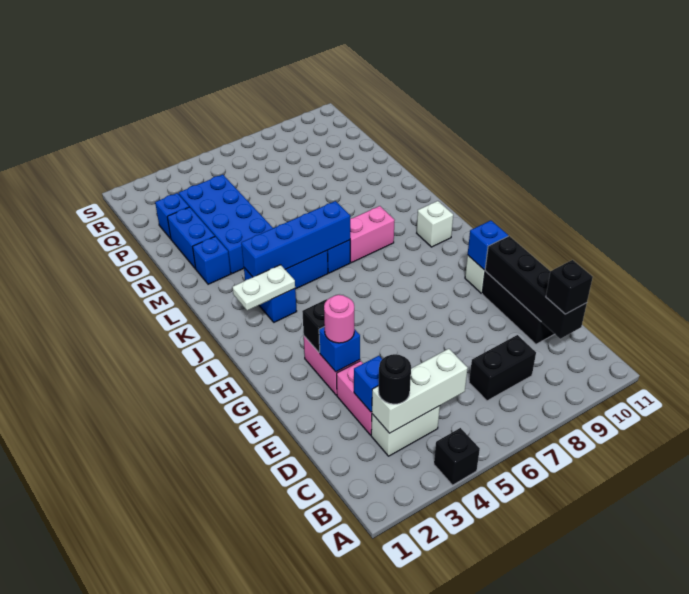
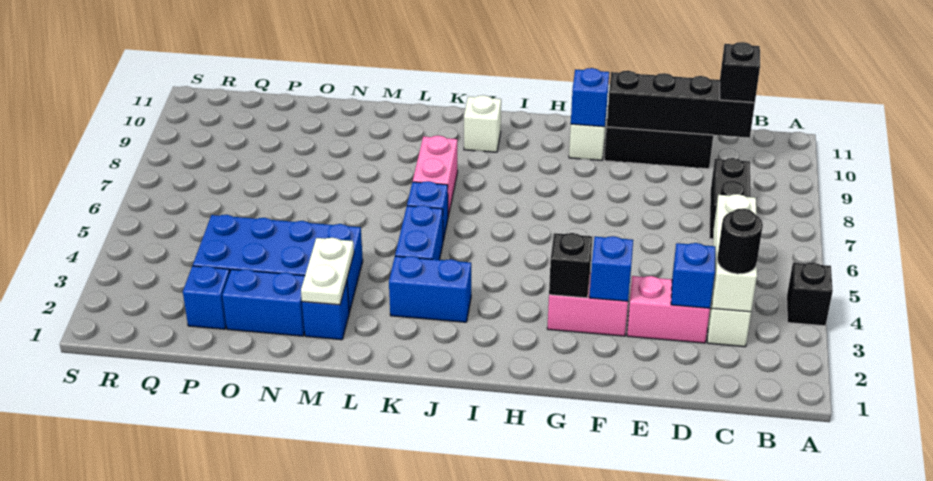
pink round brick F3 level 3 -> none
white plate J2:J3 level 2 -> white plate M2:M3 level 2
blue brick K3:K6 level 2 -> none

